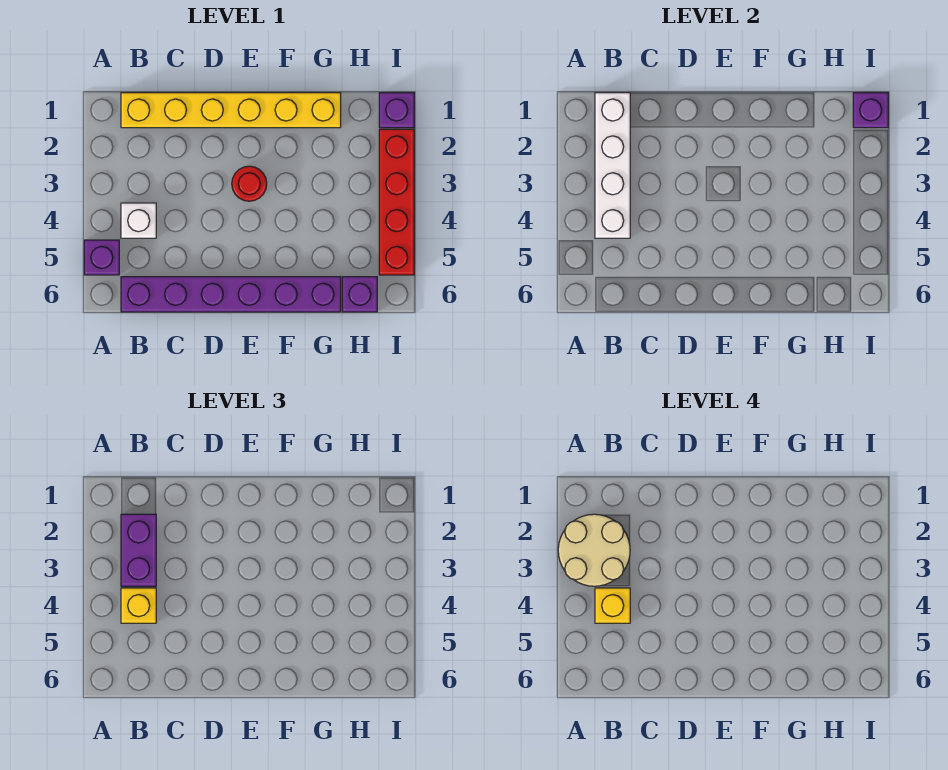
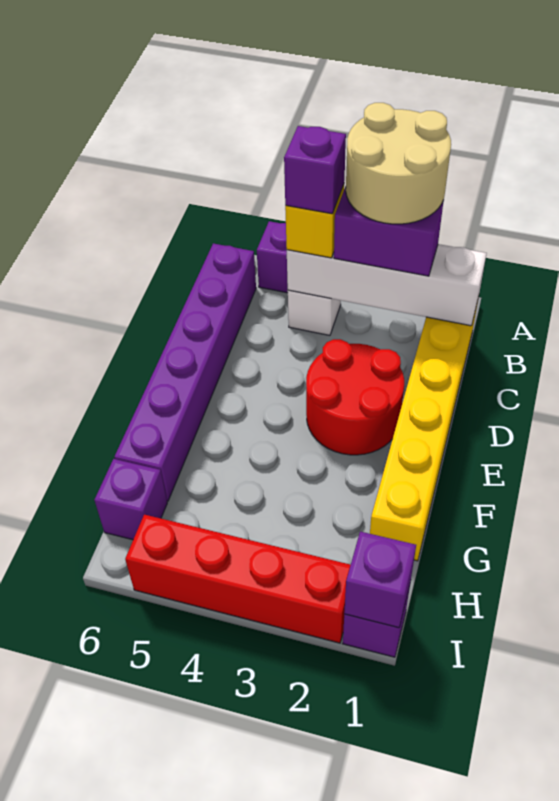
yellow brick B4 level 4 -> purple brick B4 level 4
red round brick E3 level 1 -> red round brick D2:E3 level 1

